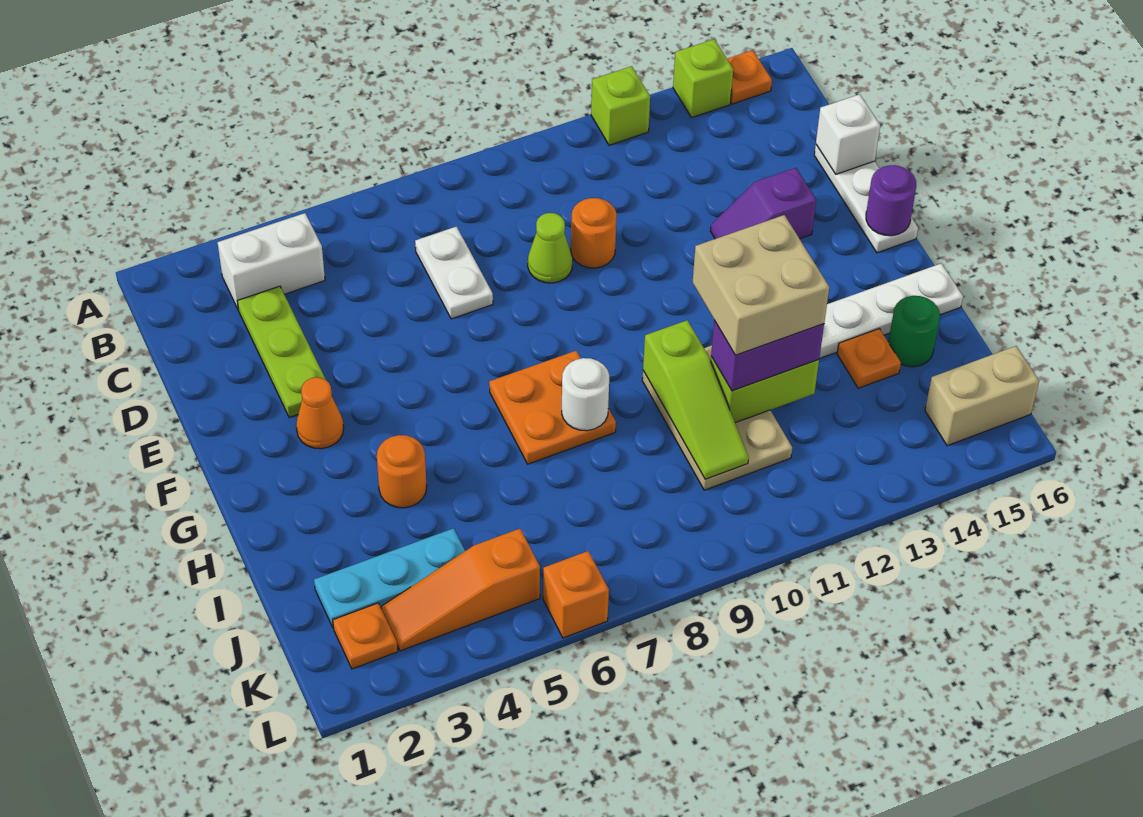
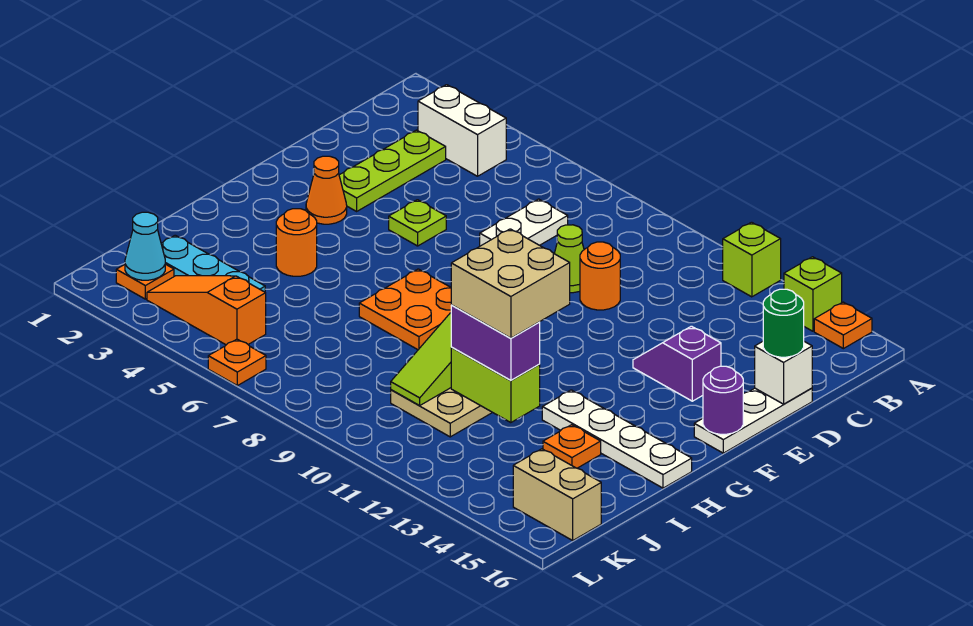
none -> lime plate E5 level 1
white round brick H8 level 2 -> none
green round brick I15 level 1 -> green round brick D16 level 3
none -> cyan cone K2 level 2
orange brick L6 level 1 -> orange plate L6 level 1

